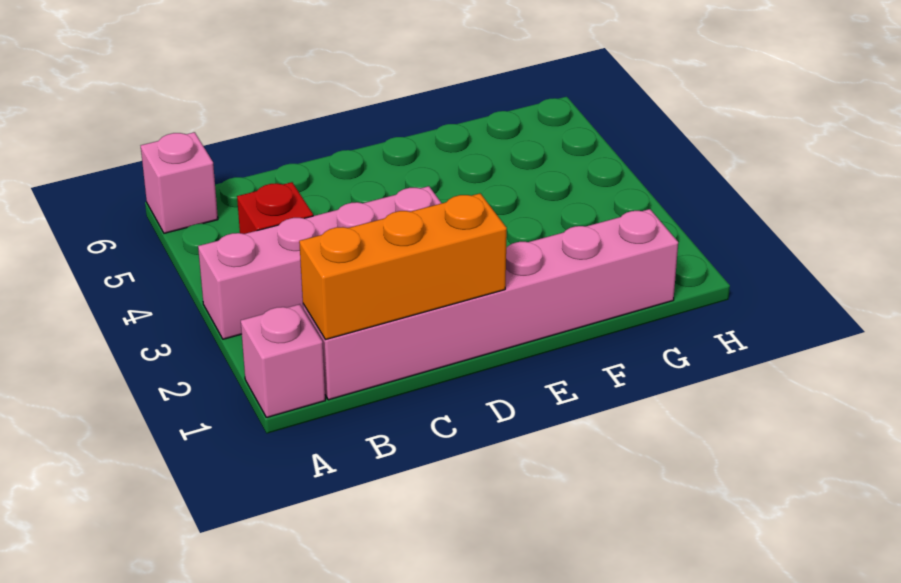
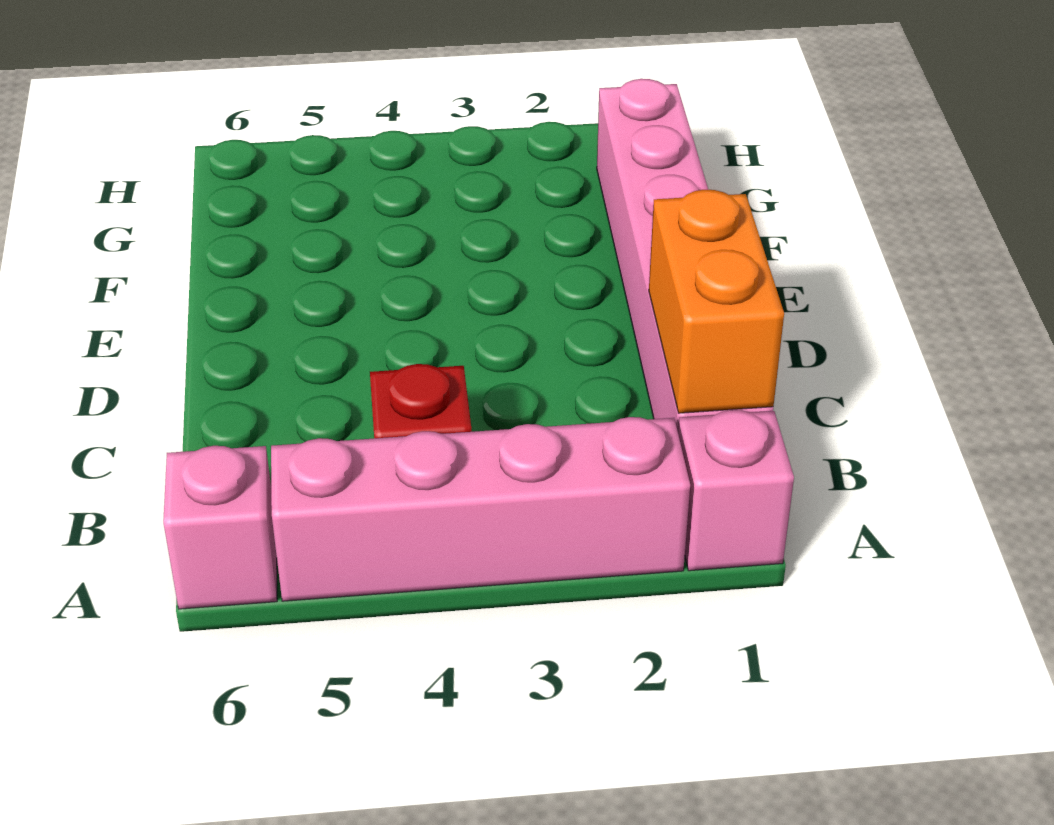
pink brick A3:D3 level 1 -> pink brick A2:A5 level 1
orange brick B1:D1 level 2 -> orange brick B1:C1 level 2

